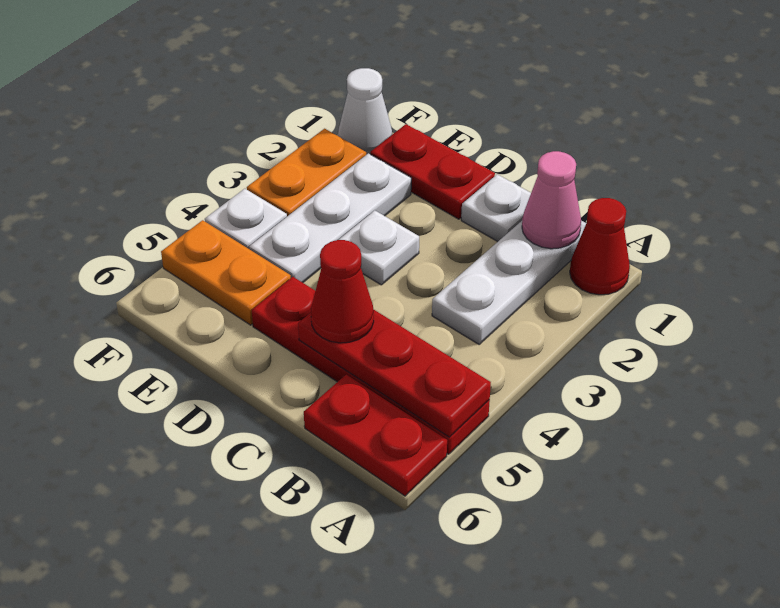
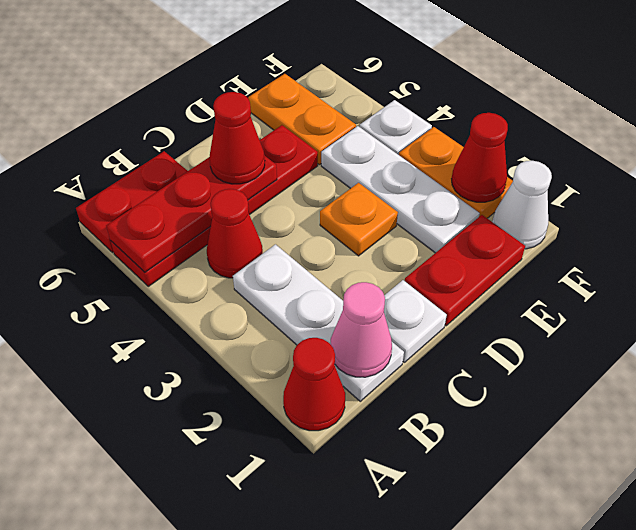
none -> red cone B4 level 1
white plate D3 level 1 -> orange plate D3 level 1
orange plate E5:F5 level 1 -> orange plate E5:E6 level 1
none -> red cone F2 level 2

